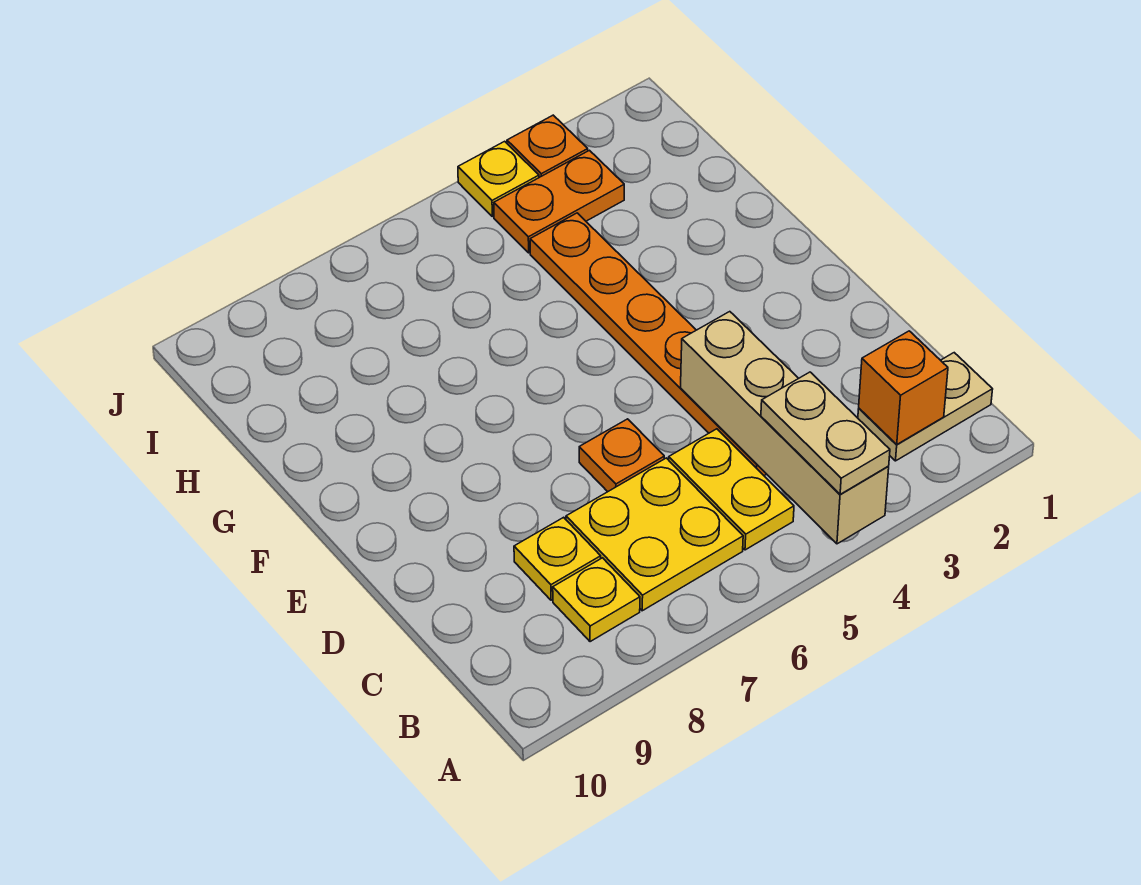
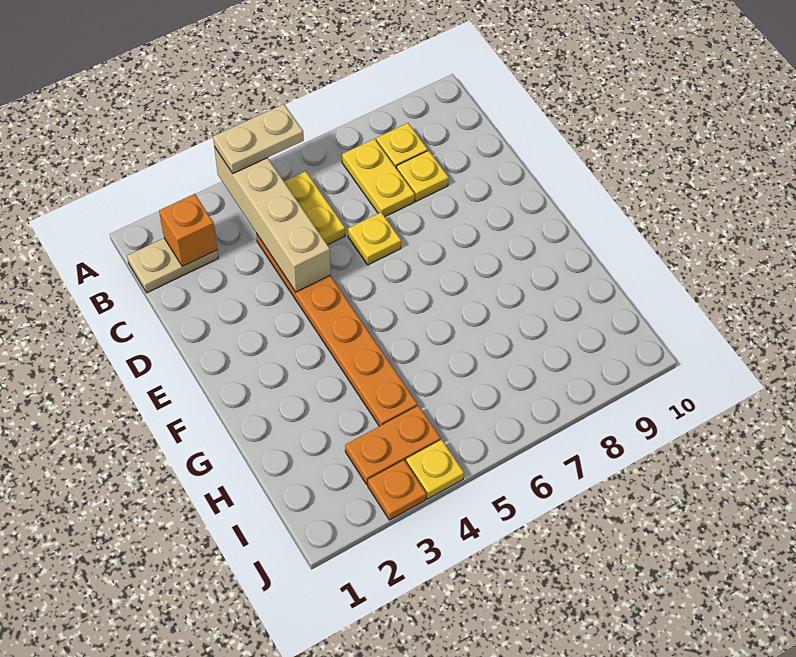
tan plate A4:B4 level 3 -> tan plate A4:A5 level 3
yellow plate B6:C7 level 1 -> yellow plate B7:C7 level 1
orange plate D6 level 1 -> yellow plate D6 level 1

